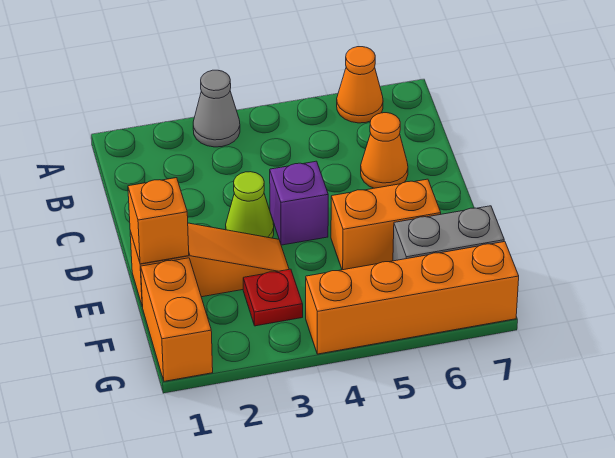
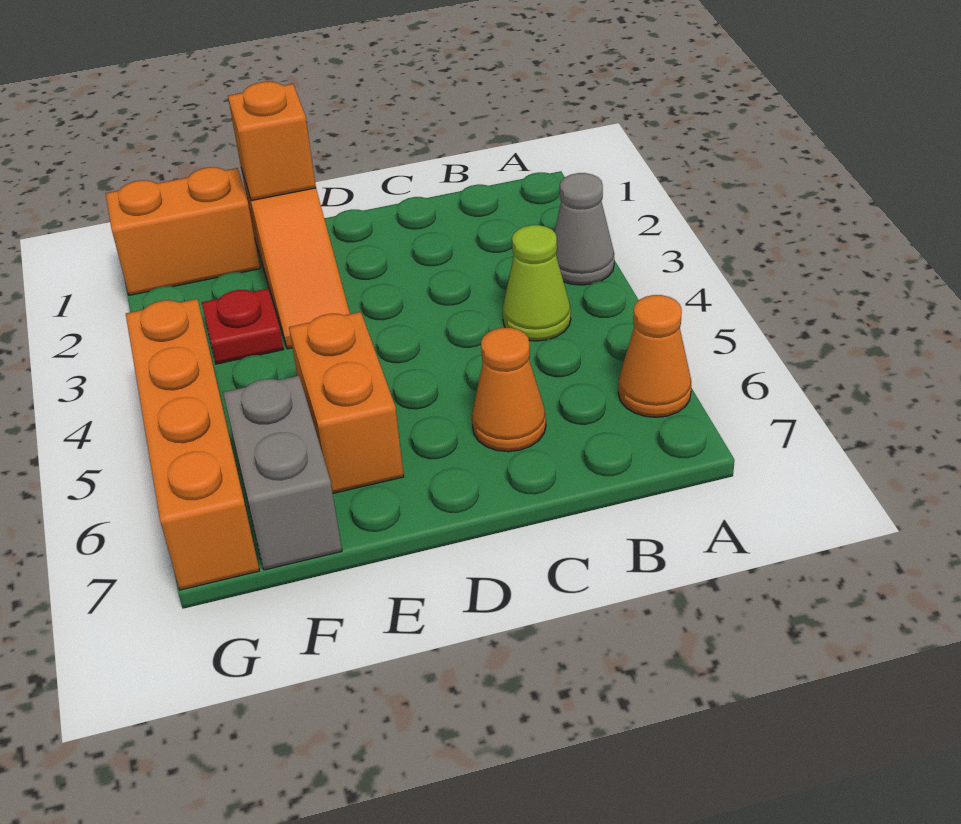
lime cone D3 level 1 -> lime cone B4 level 1
purple brick D4 level 1 -> none

